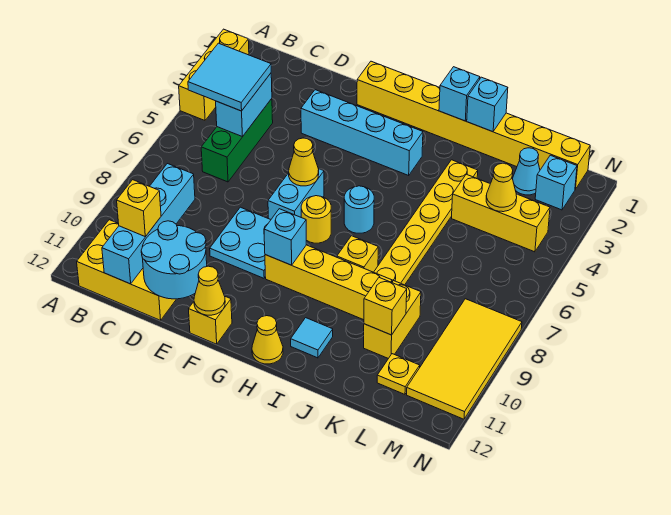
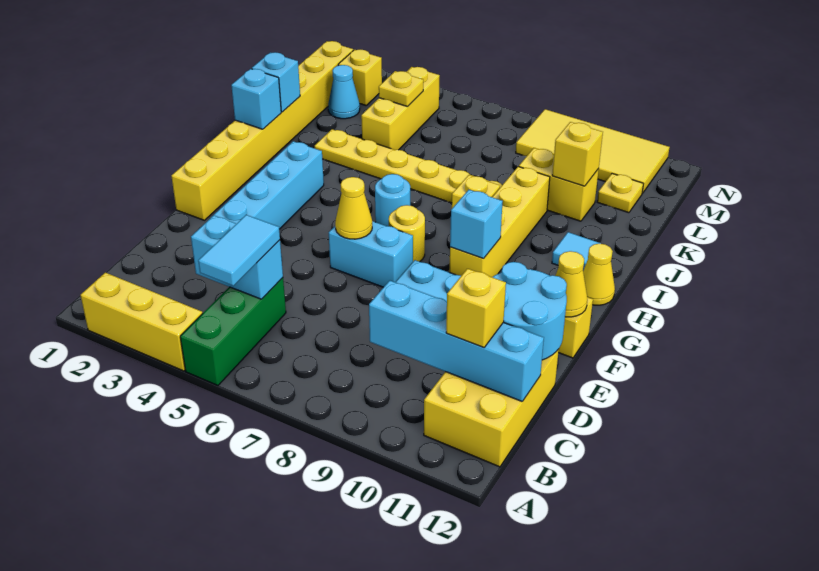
cyan tile B4:C5 level 3 -> cyan tile B5:C5 level 3
green brick C4:C6 level 1 -> green brick A5:C5 level 1
yellow cone L4 level 2 -> yellow plate L4 level 2
cyan brick M2 level 1 -> yellow brick M2 level 1

